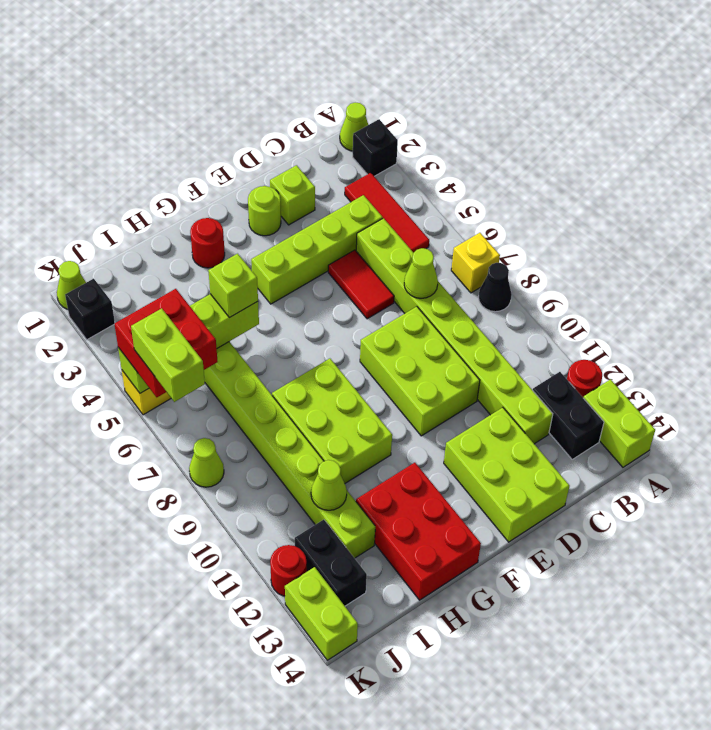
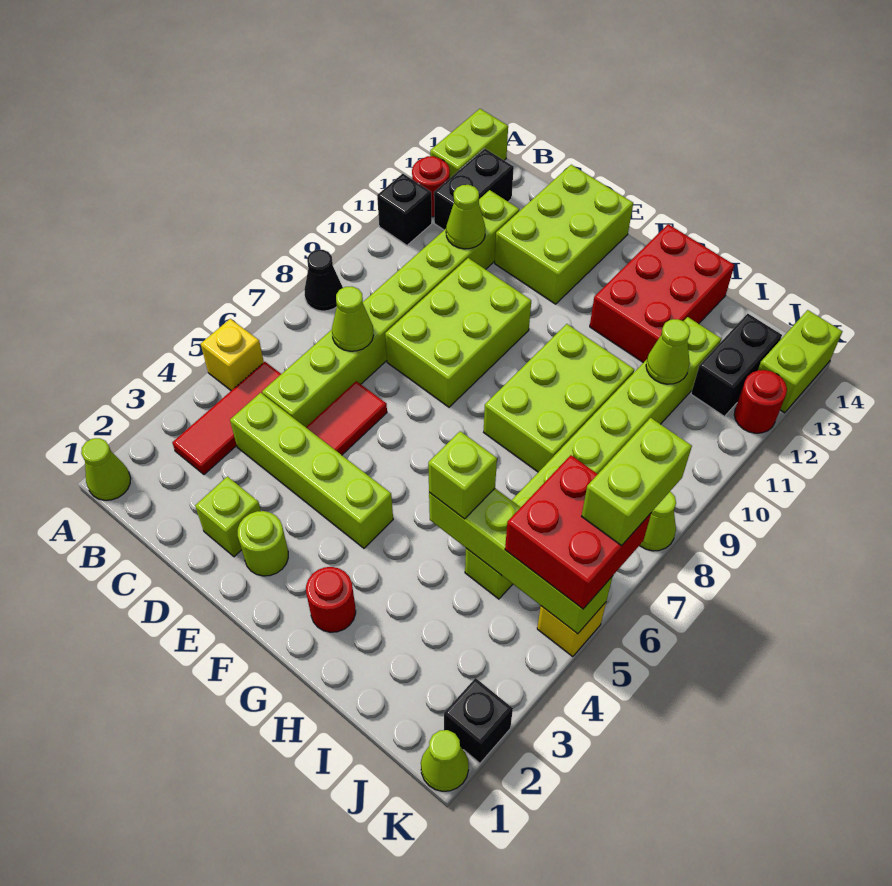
black brick A2 level 1 -> black brick A11 level 1
yellow brick A7 level 1 -> yellow brick A5 level 1
none -> lime cone C11 level 2

